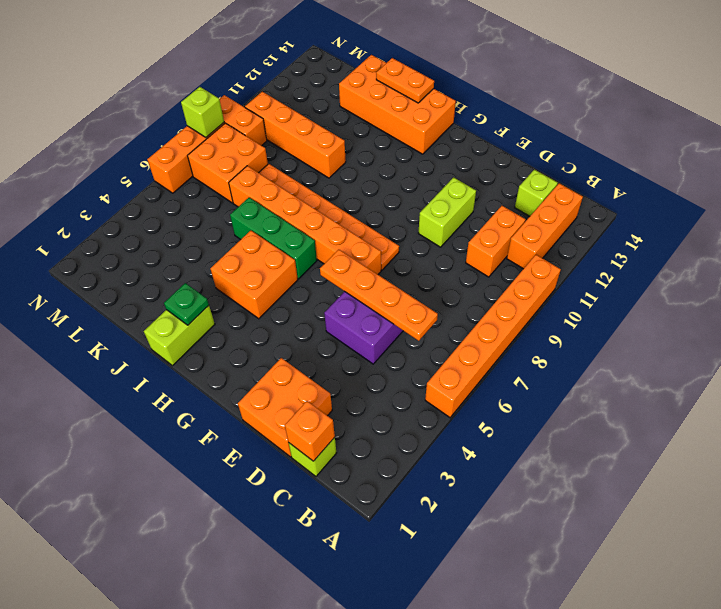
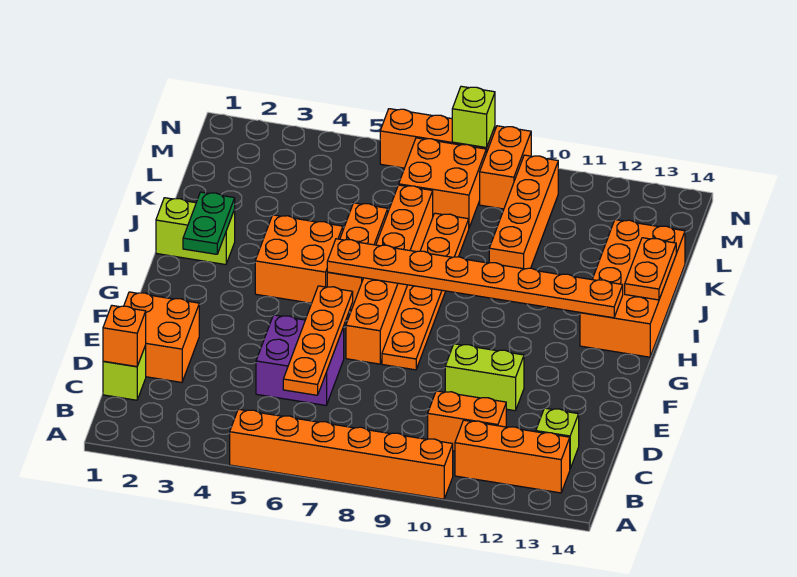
green brick H6:J6 level 1 -> orange brick H6:J6 level 1
none -> orange plate H6:H13 level 2
green plate I2 level 2 -> green plate H2:I2 level 2

